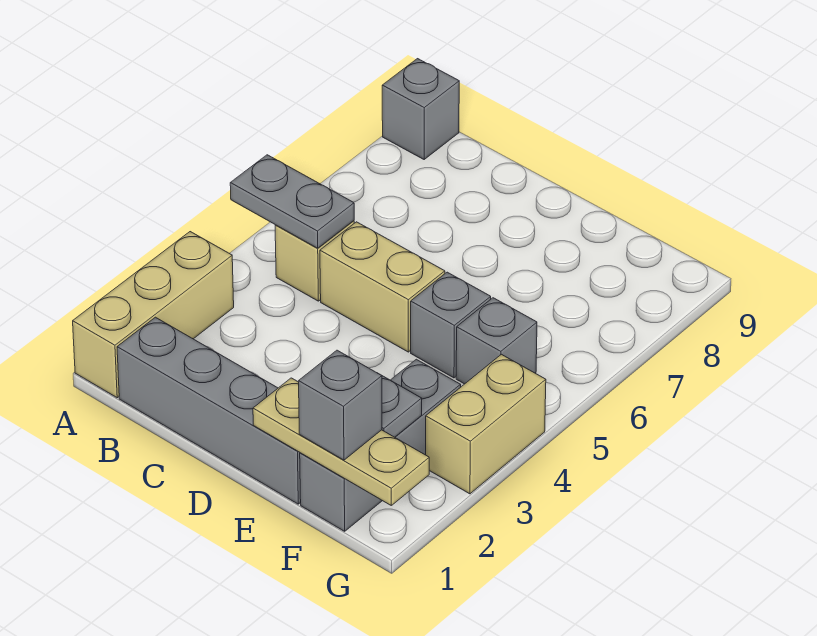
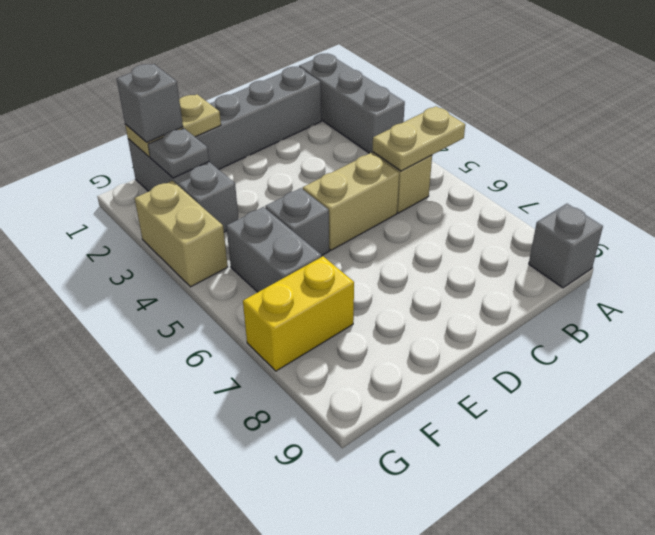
tan brick A1:A3 level 1 -> grey brick A1:A3 level 1
grey plate A5:B5 level 2 -> tan plate A5:B5 level 2
tan plate E1:G1 level 2 -> tan plate E1:F1 level 2
grey brick F5 level 1 -> grey brick F5:F6 level 1
none -> yellow brick F7:G7 level 1

